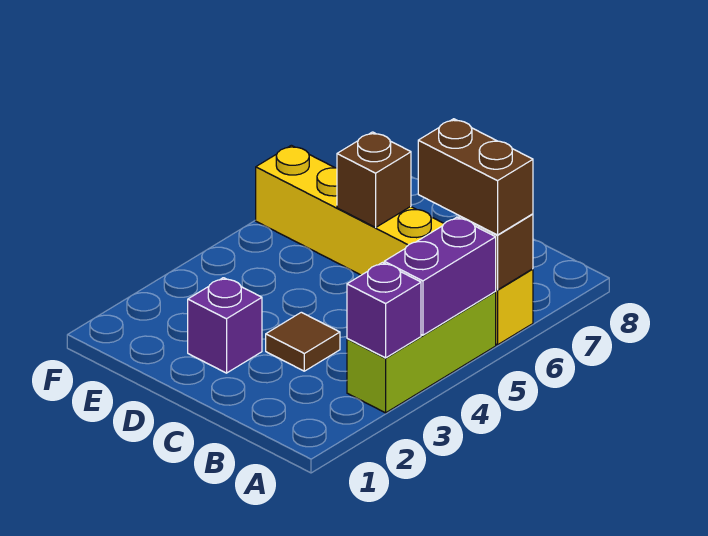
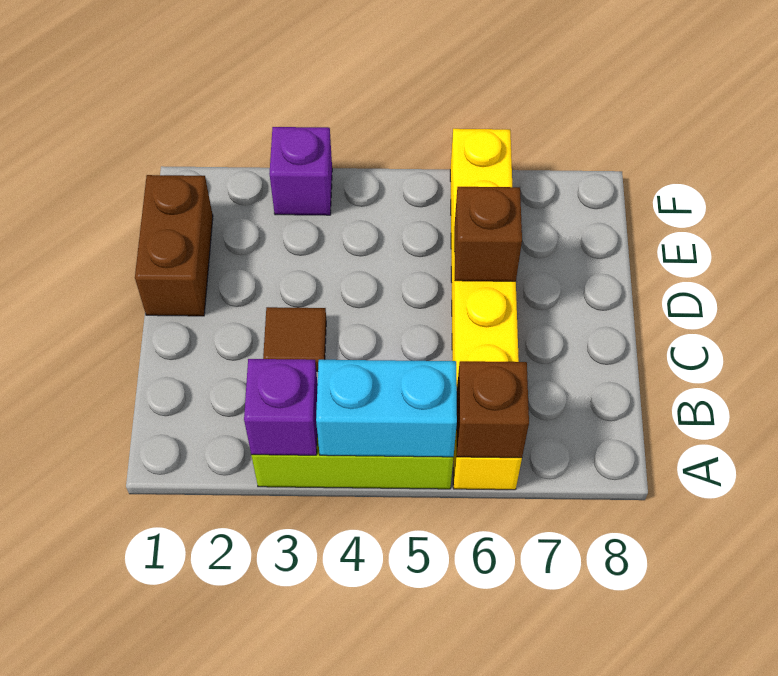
purple brick A4:A5 level 2 -> cyan brick A4:A5 level 2
brown brick A6:B6 level 3 -> brown brick D1:E1 level 1
purple brick D2 level 1 -> purple brick F3 level 1

